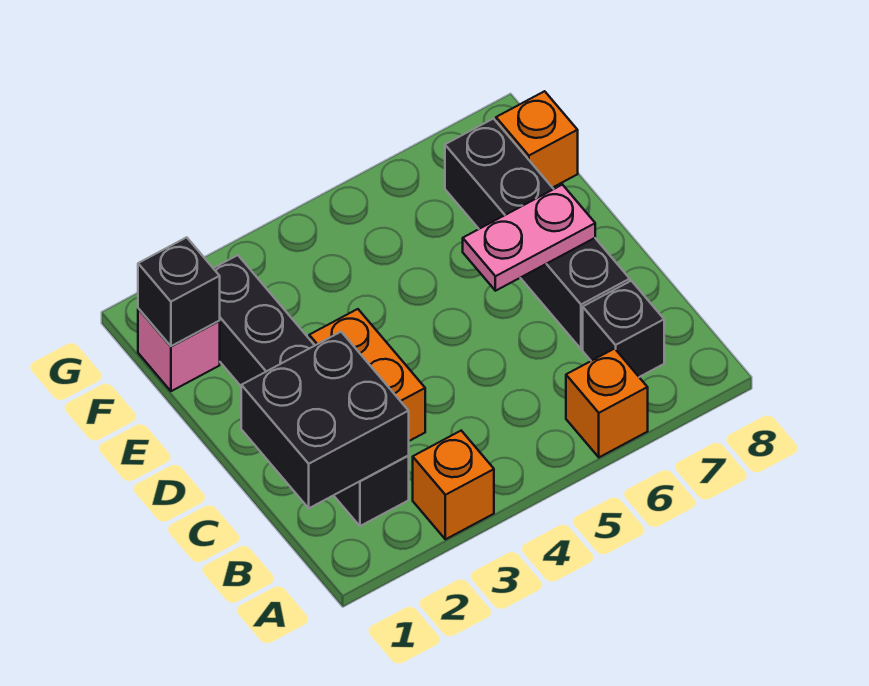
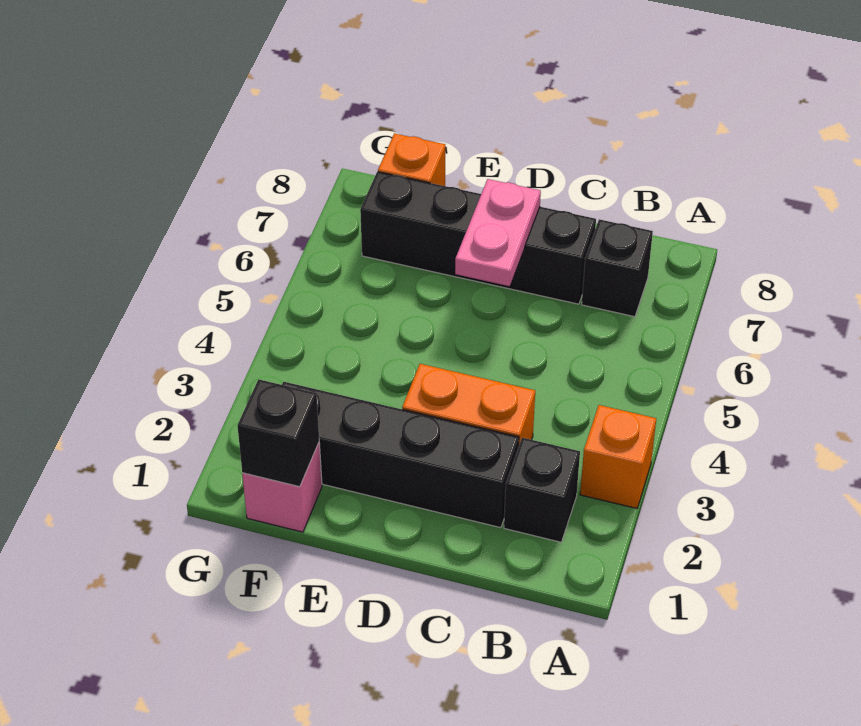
orange brick A6 level 1 -> none
black brick B1:C2 level 2 -> none

